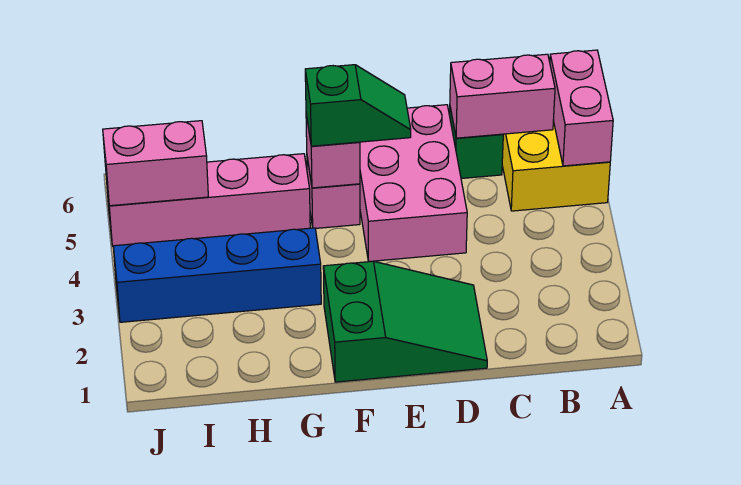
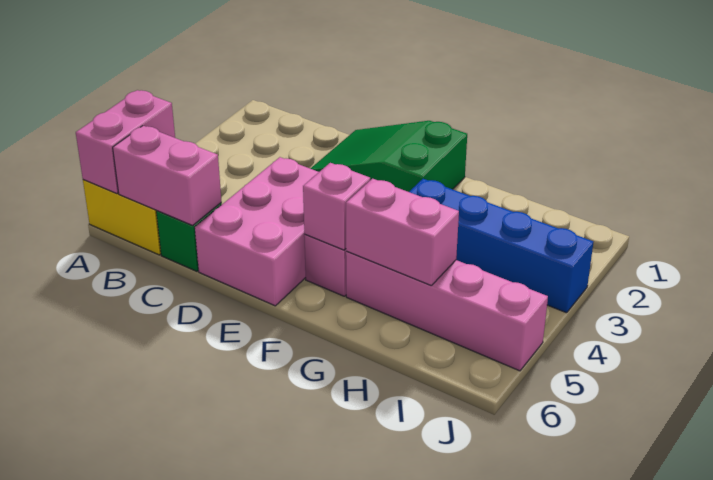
green slope E5:F5 level 3 top F -> none
pink brick I5:J5 level 2 -> pink brick G5:H5 level 2

